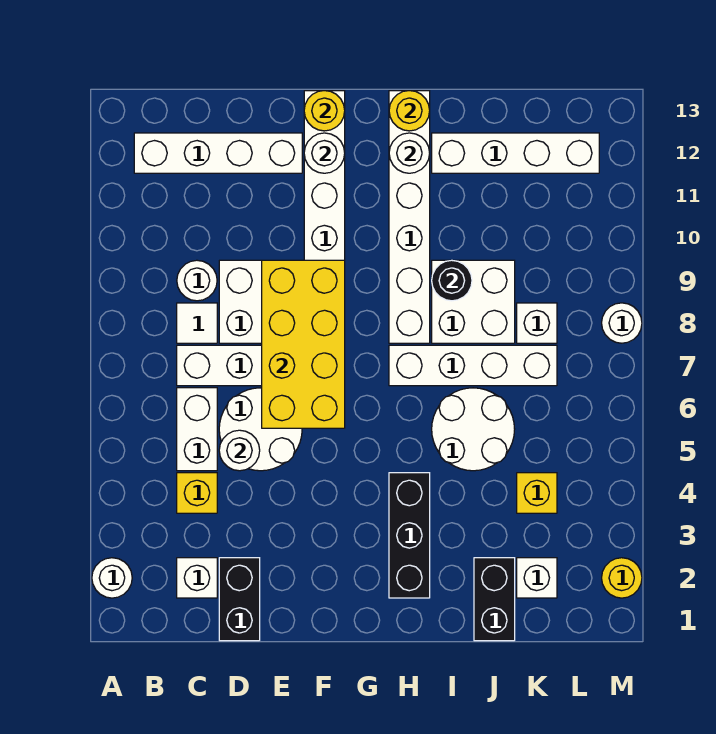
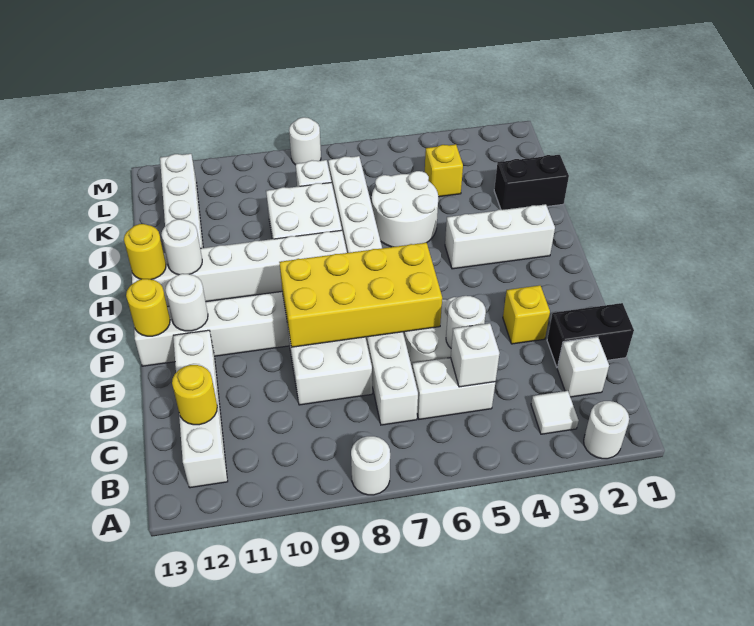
yellow brick C4 level 1 -> yellow brick E3 level 1
white tile C8 level 1 -> white tile B3 level 1
white round brick C9 level 1 -> white round brick A8 level 1
black brick H2:H4 level 1 -> white brick H2:H4 level 1
black round brick I9 level 2 -> none
white brick K2 level 1 -> white brick C5 level 2
yellow round brick M2 level 1 -> yellow round brick C12 level 2

